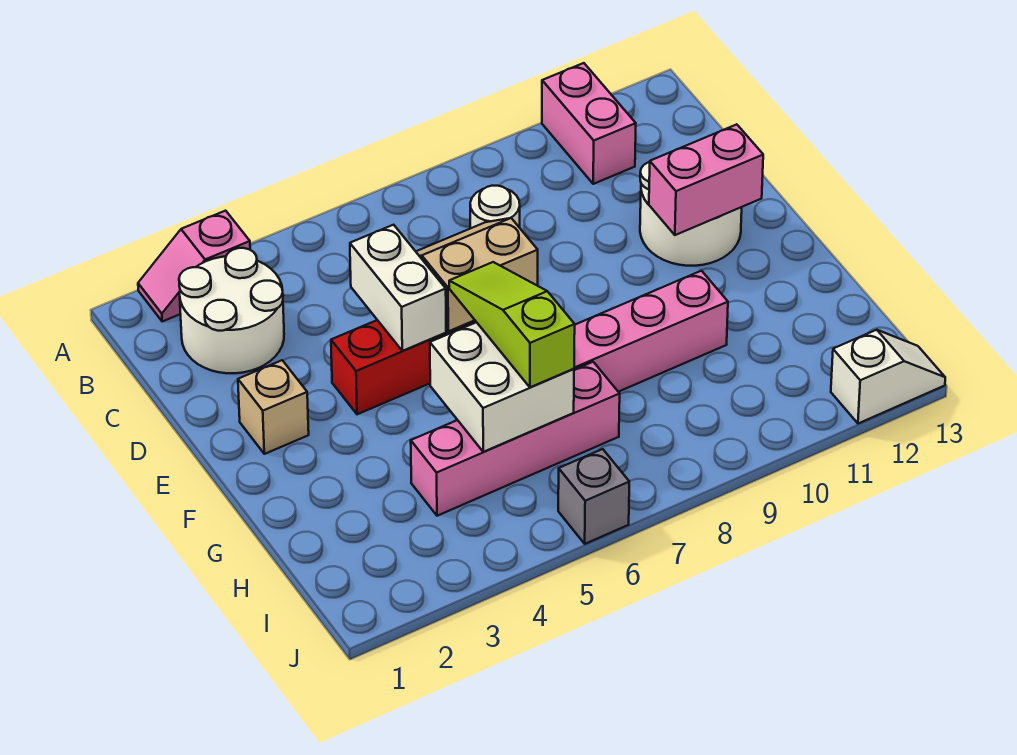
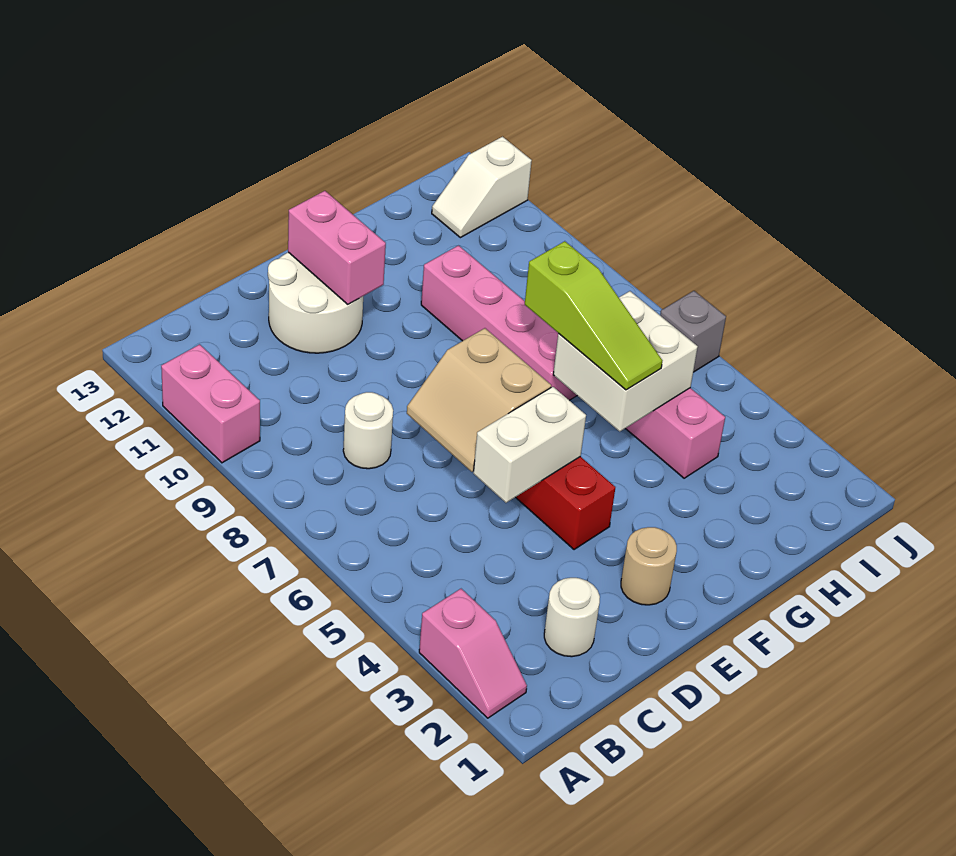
pink brick A11:B11 level 1 -> pink brick A10:A11 level 1
white round brick B2:C3 level 1 -> white round brick C2 level 1
tan brick E2 level 1 -> tan round brick E2 level 1
lime slope F6:H6 level 3 top H -> lime slope G5:G7 level 3 top 7
white slope J12:J13 level 1 top 12 -> white slope I12:J12 level 1 top J

